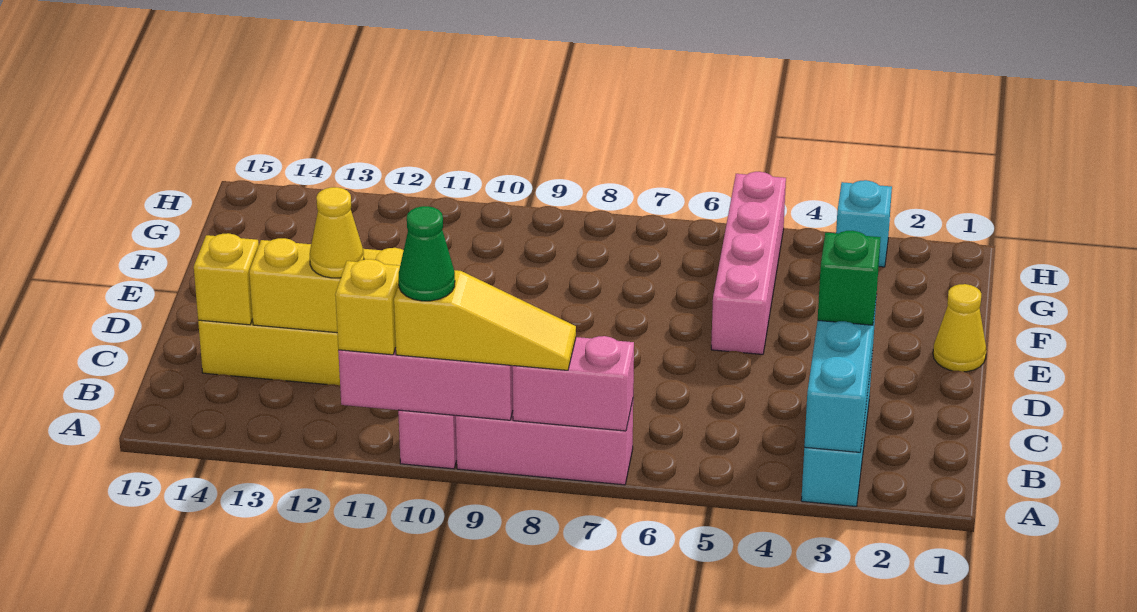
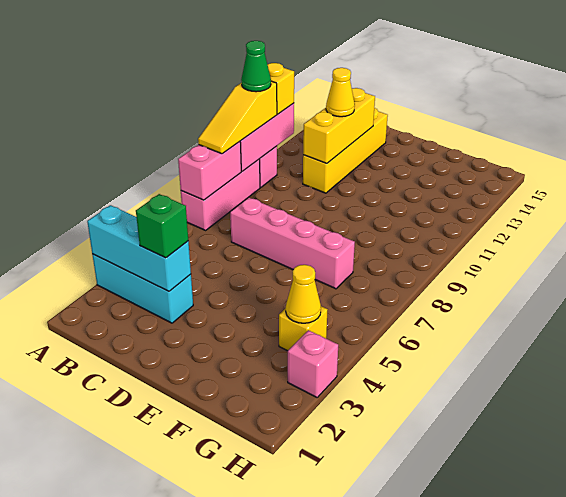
yellow brick C14 level 2 -> yellow brick G4 level 1
yellow cone E1 level 1 -> yellow cone G4 level 2
pink brick E5:H5 level 1 -> pink brick C7:F7 level 1
cyan brick H3 level 1 -> pink brick H3 level 1

